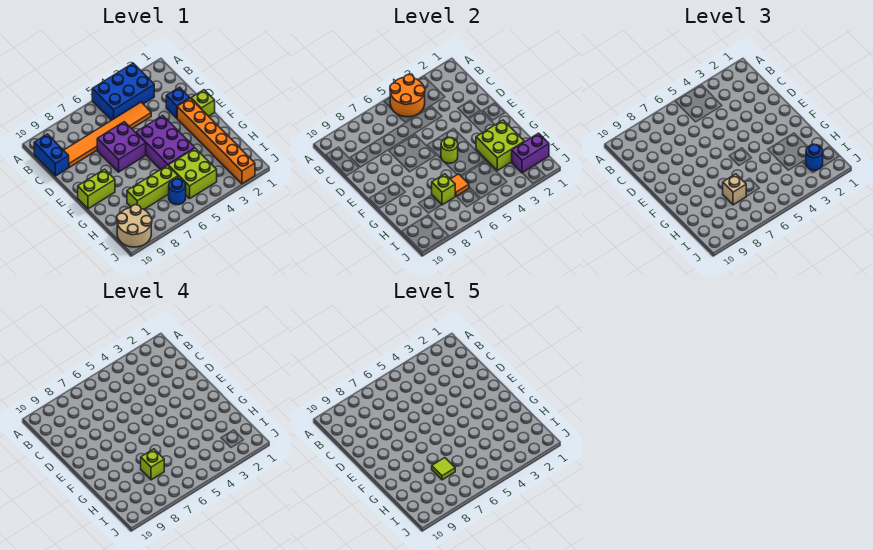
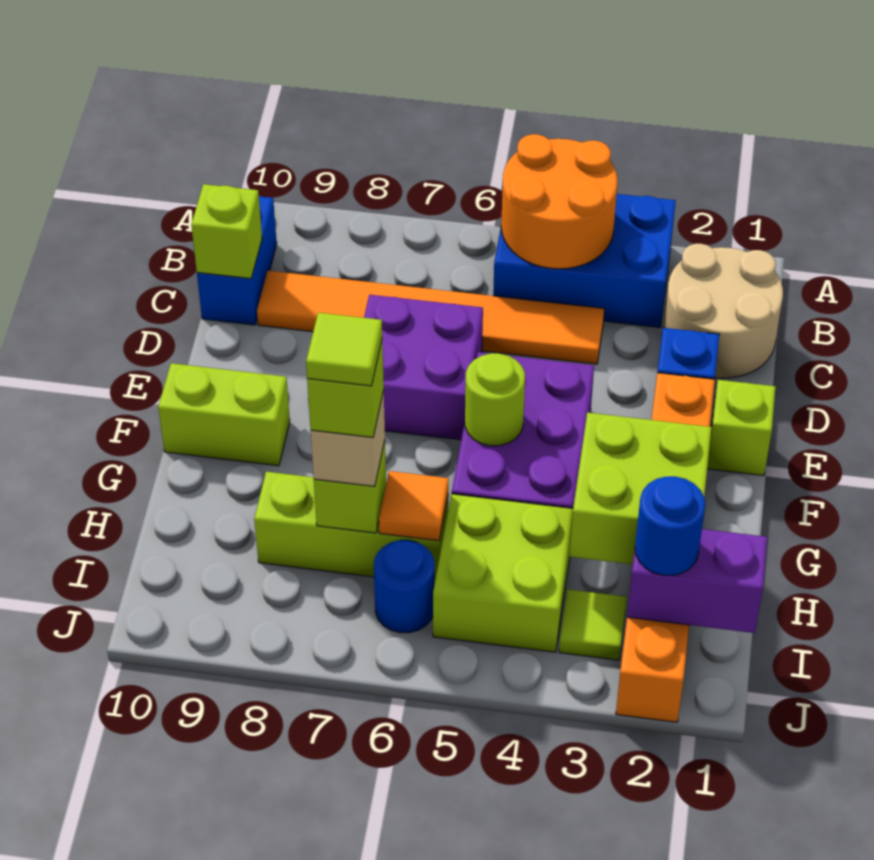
none -> lime brick C10 level 2
none -> lime tile I3 level 1
tan round brick I9:J10 level 1 -> tan round brick B1:C2 level 1

